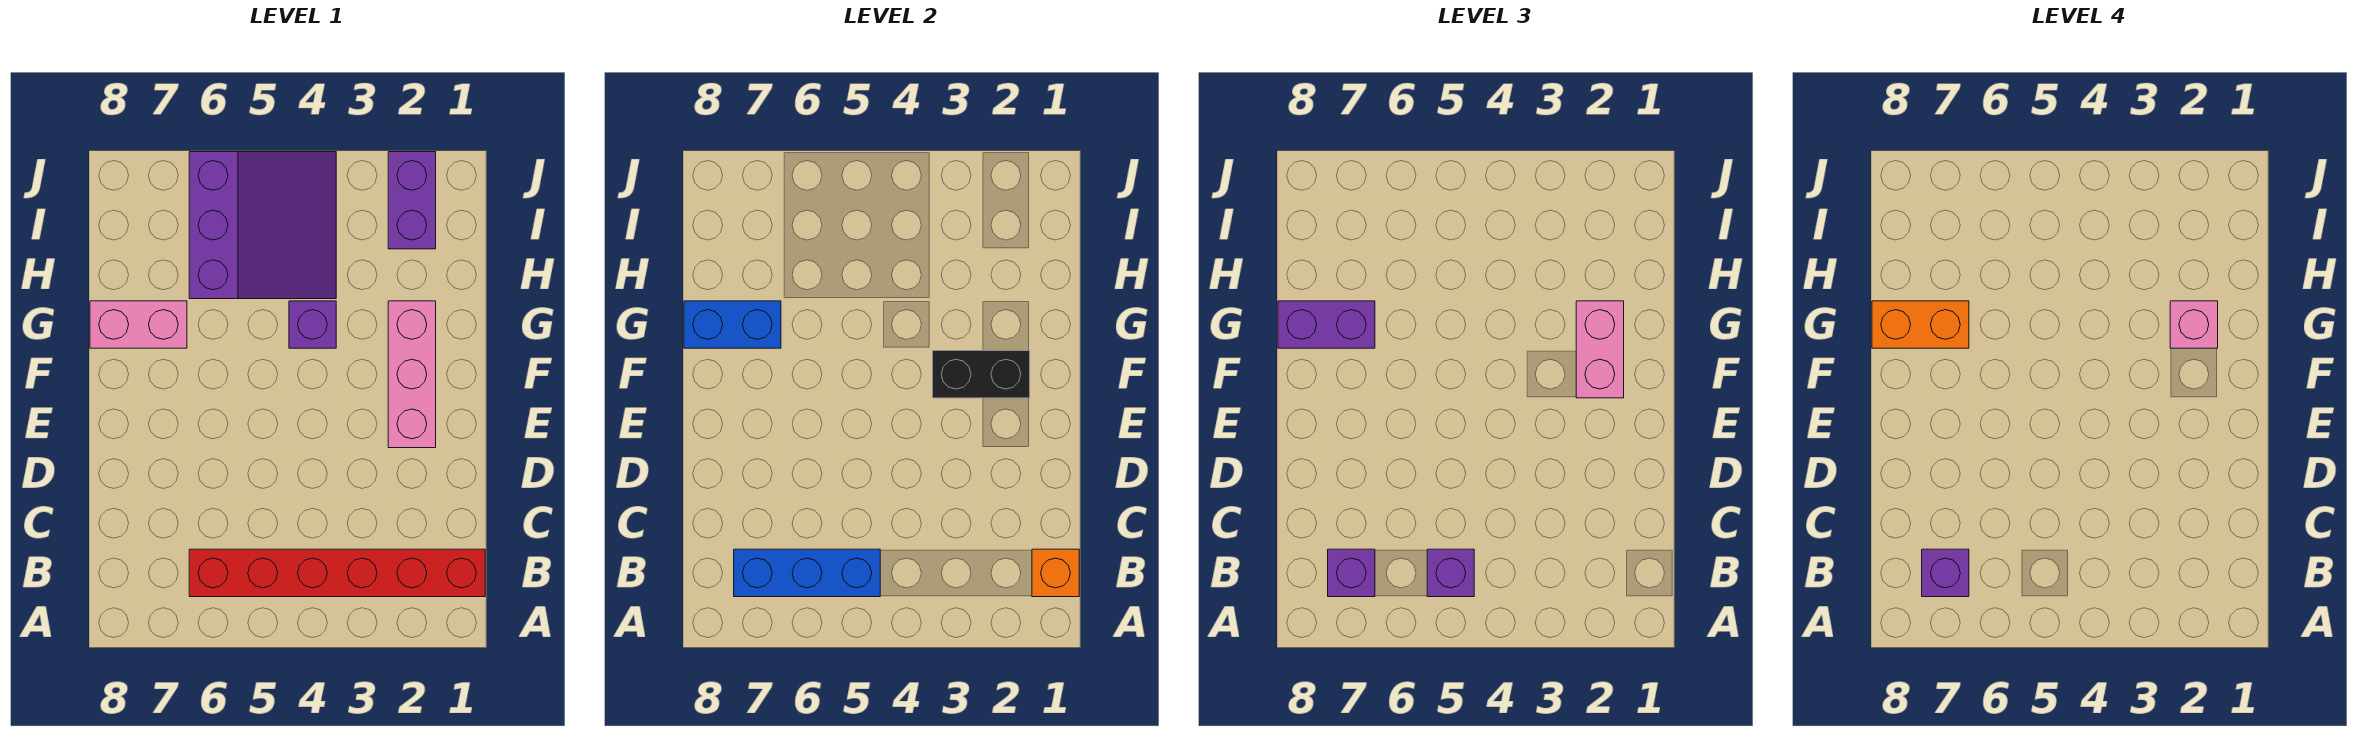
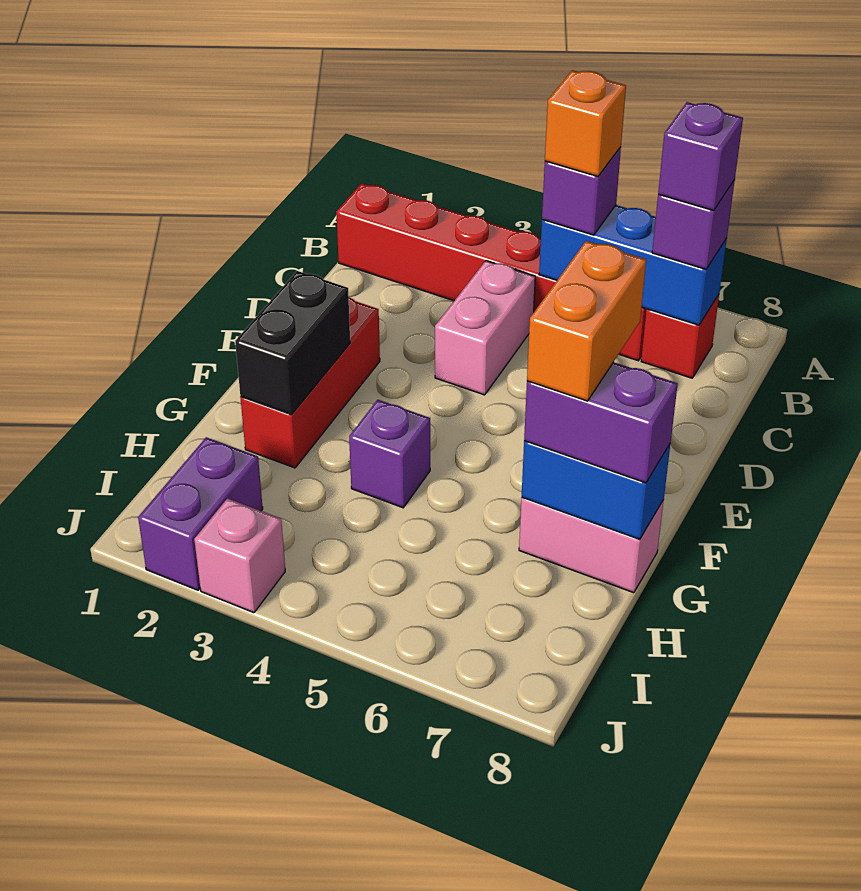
orange brick B1 level 2 -> orange brick B5 level 4
none -> red brick B7 level 1
pink brick E2:G2 level 1 -> red brick E2:G2 level 1
black brick F2:F3 level 2 -> black brick F2:G2 level 2
pink brick F2:G2 level 3 -> pink brick C4:D4 level 1
pink brick G2 level 4 -> pink brick J3 level 1
orange brick G7:G8 level 4 -> orange brick F7:G7 level 4
purple slope H4:J6 level 1 top 6 -> none

